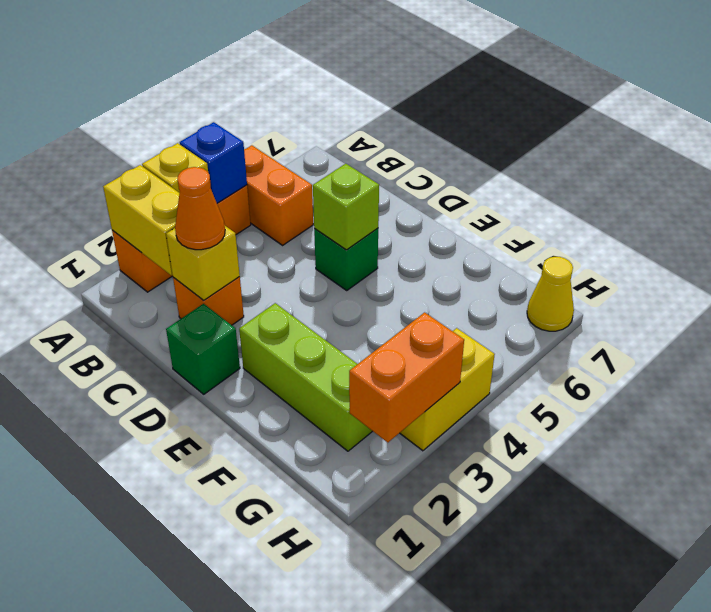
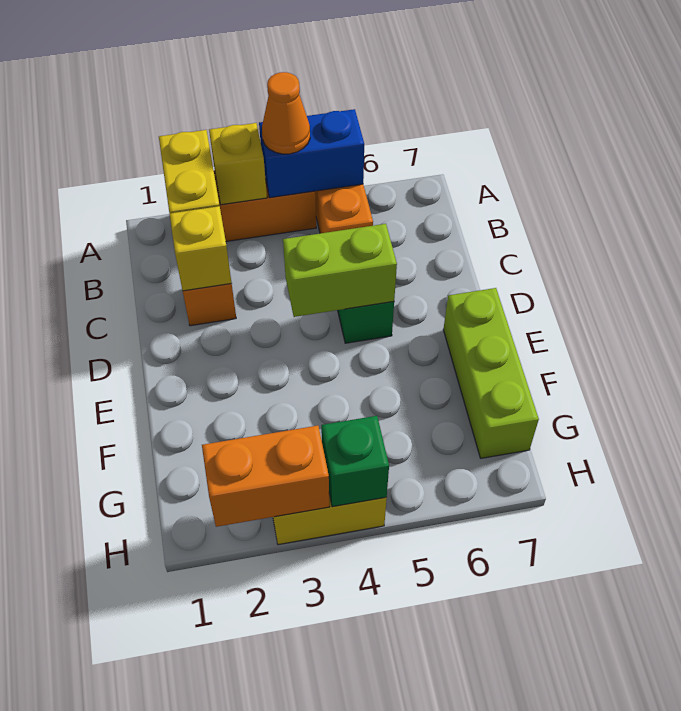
blue brick A4 level 2 -> blue brick A4:A5 level 2
orange cone C2 level 3 -> orange cone A4 level 3
green brick D1 level 1 -> green brick H4 level 2
lime brick D5 level 2 -> lime brick D4:D5 level 2
lime brick E2:G2 level 1 -> lime brick E7:G7 level 1
yellow cone H7 level 1 -> none

